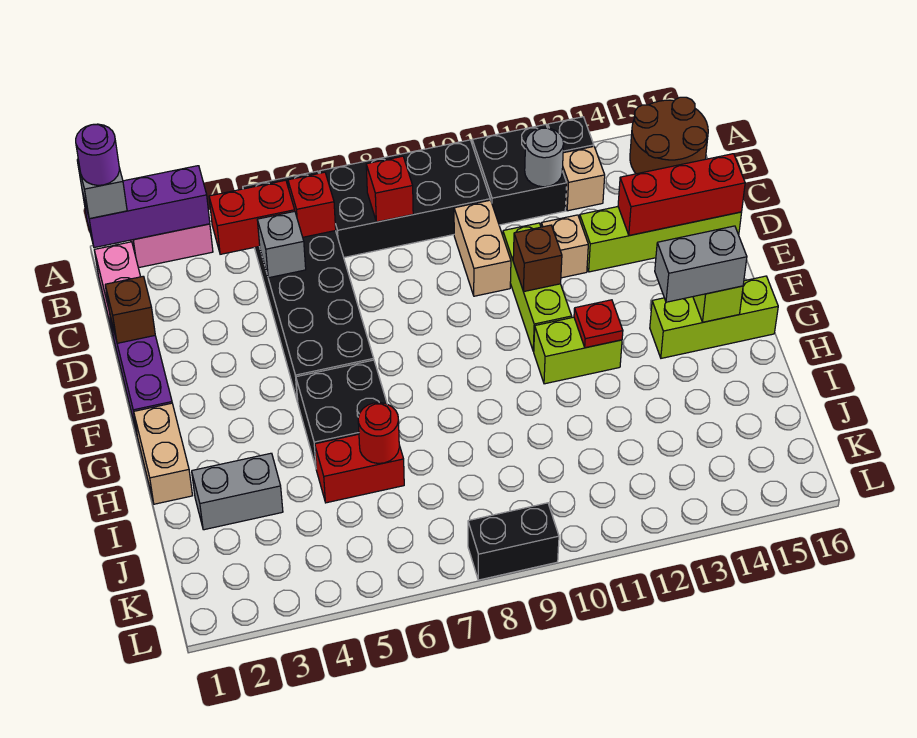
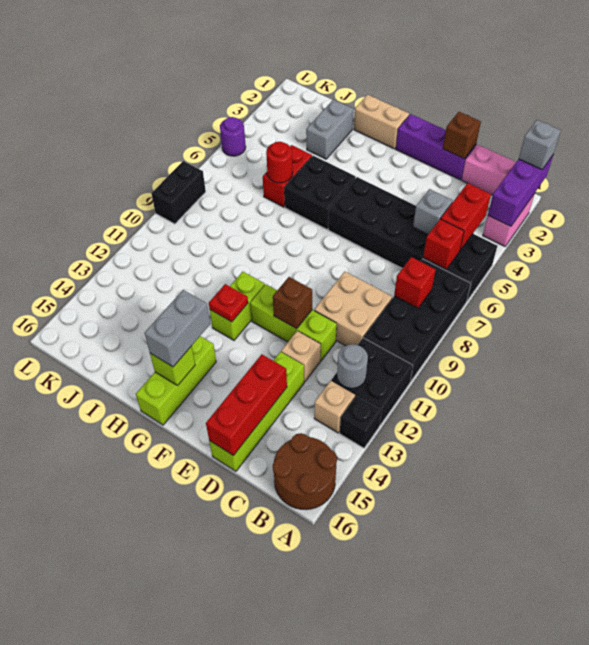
purple round brick A1 level 4 -> purple round brick L5 level 1
tan brick C10:D10 level 1 -> tan brick C9:D10 level 1

